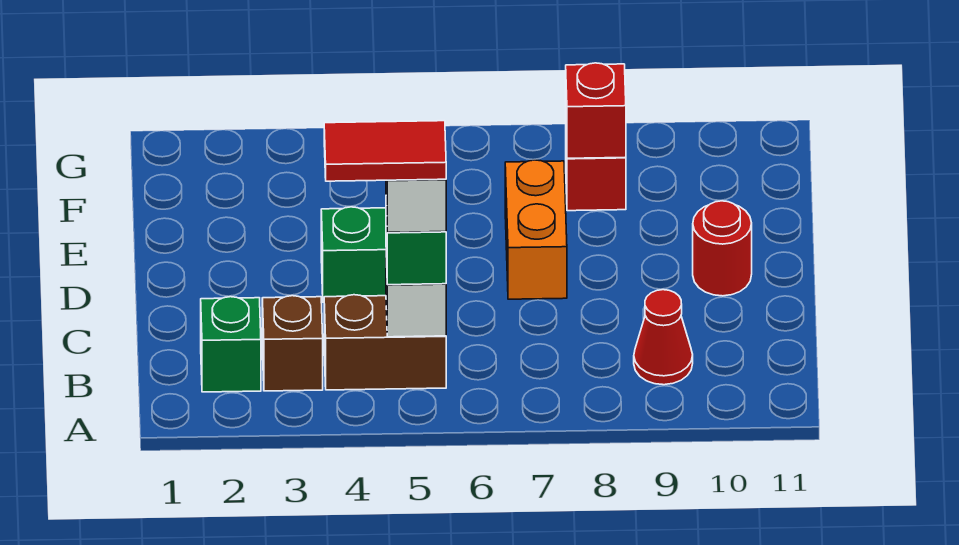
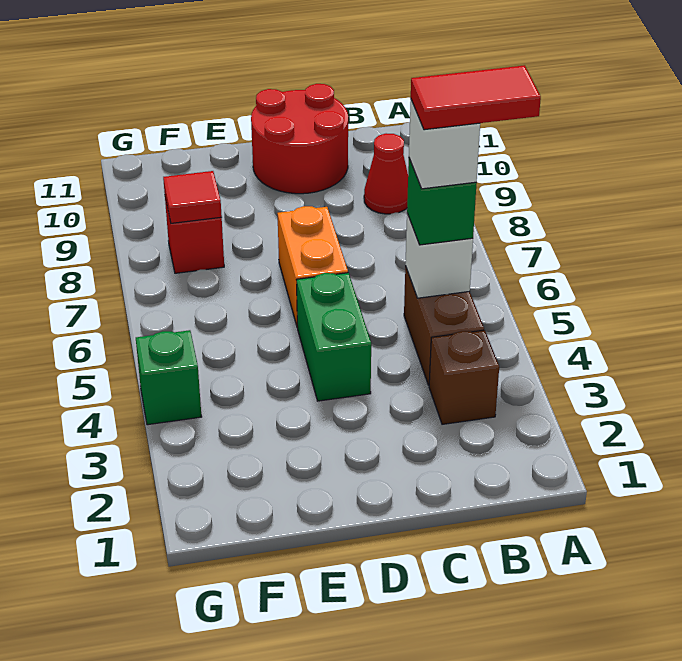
green brick B2 level 1 -> green brick G4 level 1
red tile B4:B5 level 5 -> red tile A5:B5 level 5
orange brick D7:E7 level 1 -> orange brick D6:D7 level 1
red round brick D10 level 1 -> red round brick C10:D11 level 1
red brick F8 level 2 -> red tile F8 level 2

